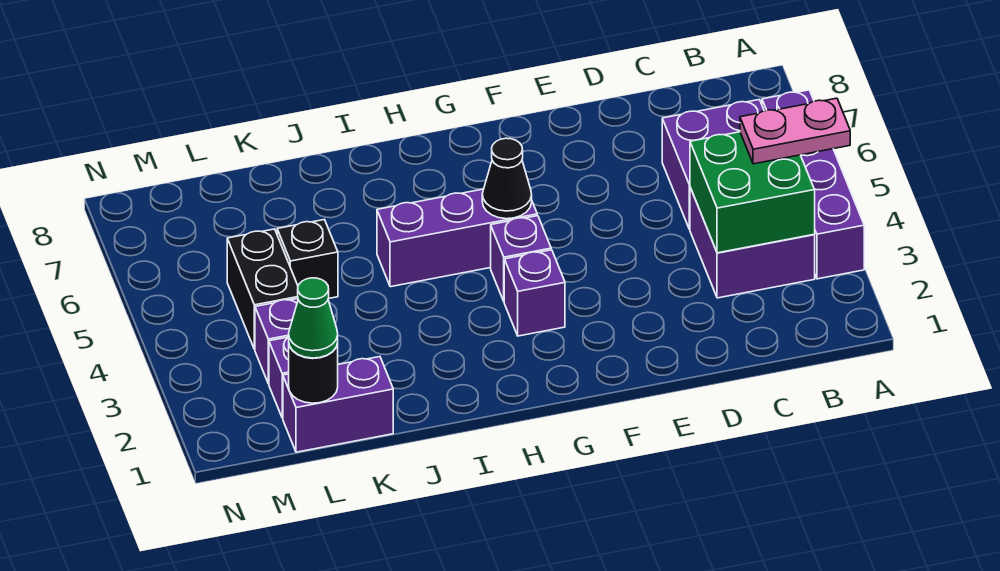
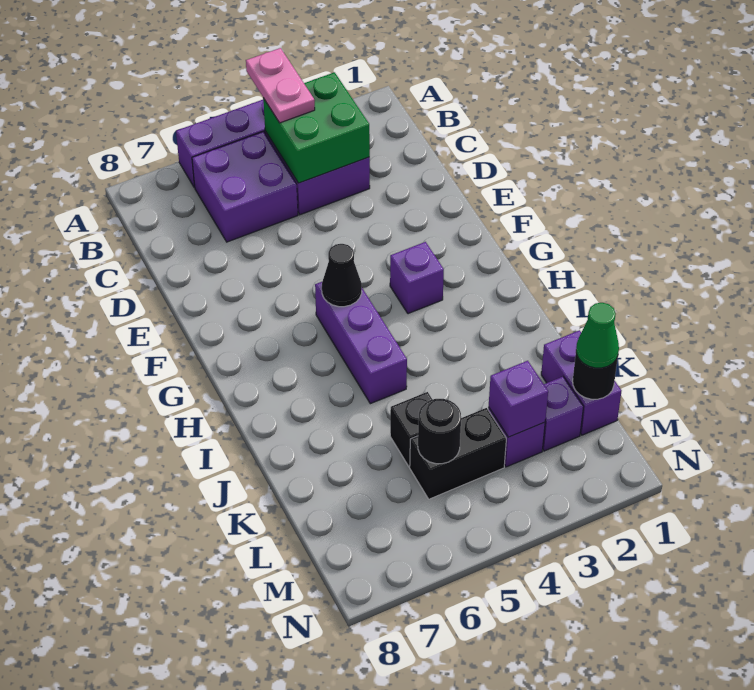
purple brick G4 level 1 -> purple brick L3 level 2
none -> black round brick L5 level 2

